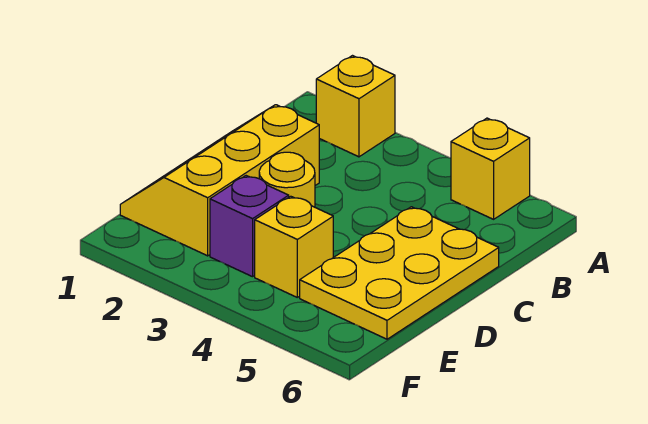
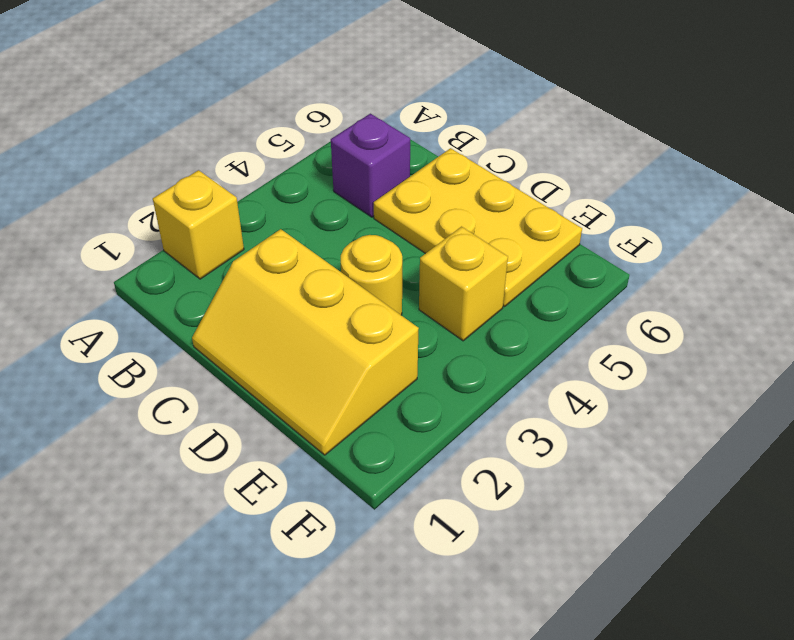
yellow brick A5 level 1 -> none
purple brick E3 level 1 -> purple brick B5 level 1

